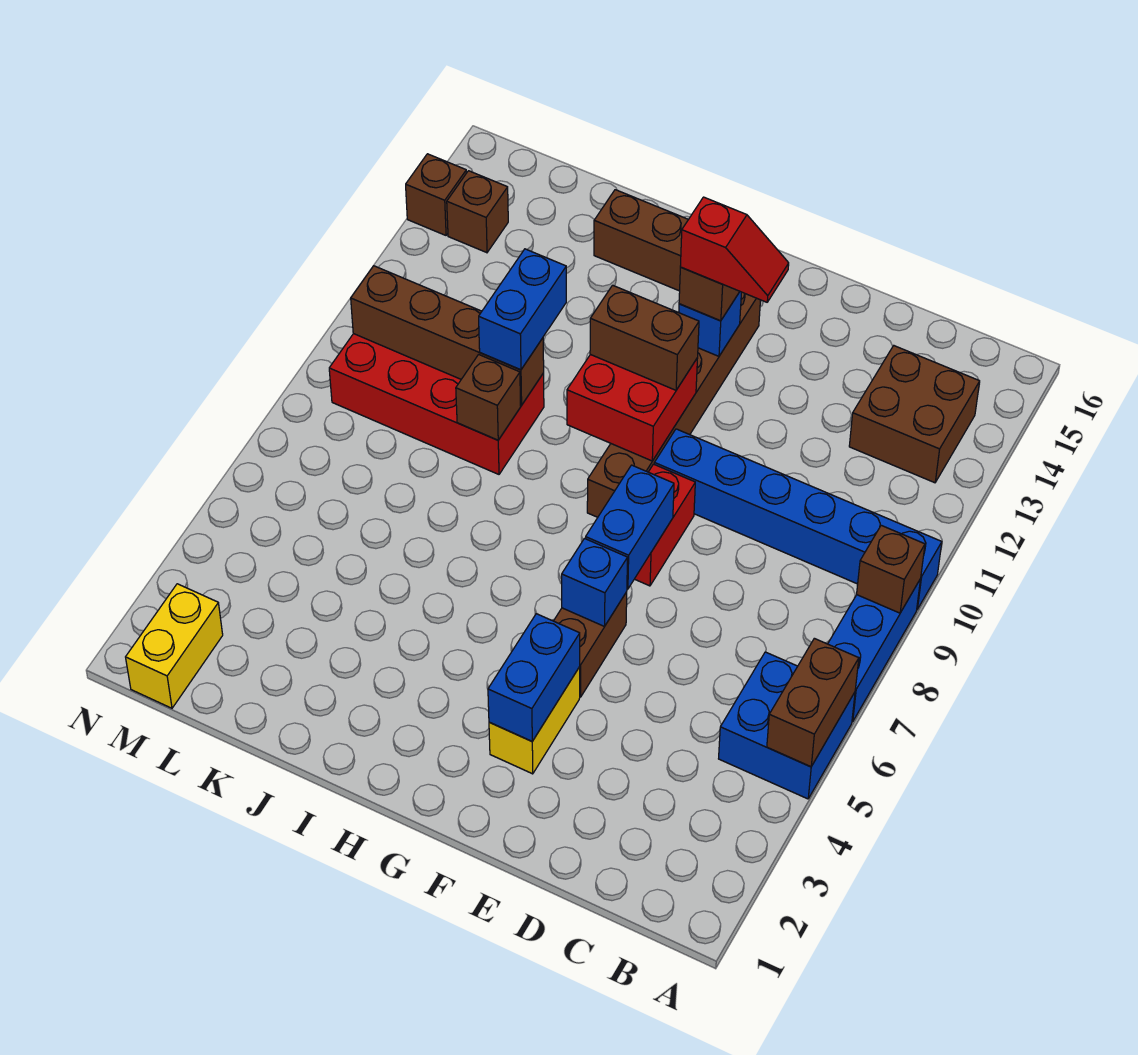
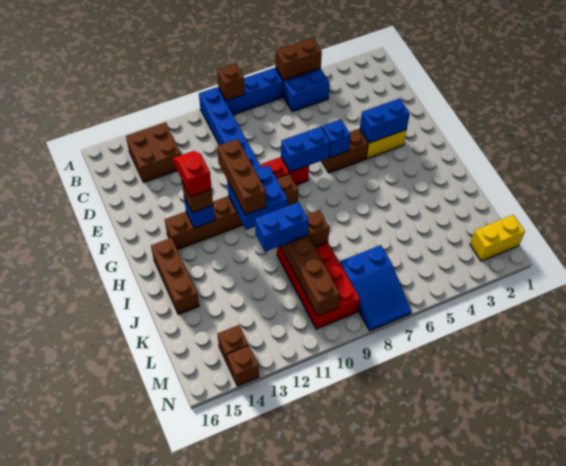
red brick G10:H11 level 2 -> blue brick G10:H11 level 2
brown brick G11:H11 level 3 -> brown brick F11:H11 level 3
none -> blue slope L7:N8 level 1 top L

